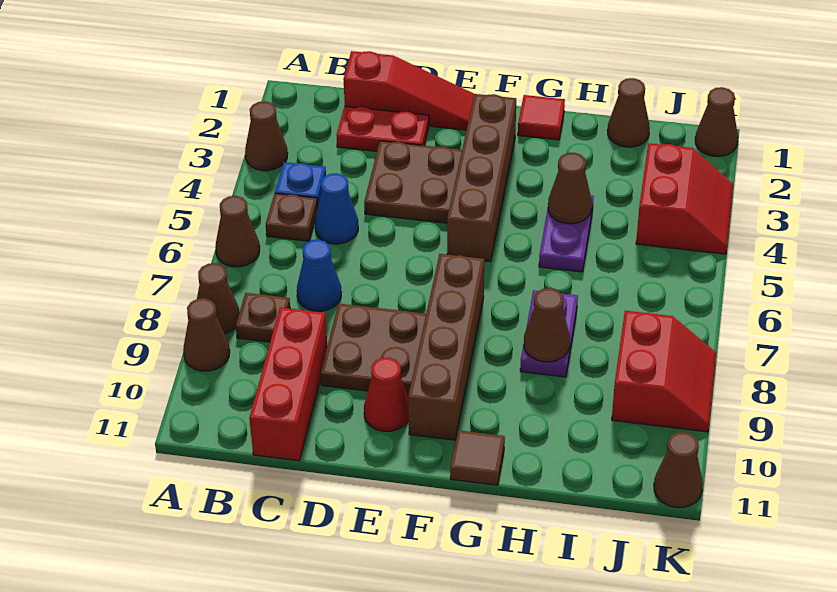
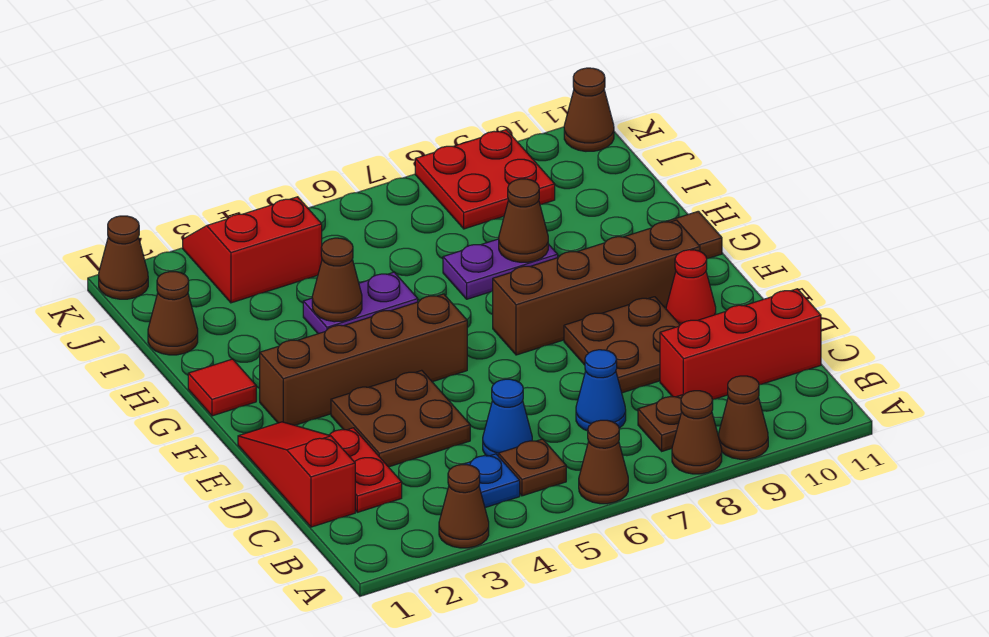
red slope J8:K9 level 1 top J -> red plate J8:K9 level 1

